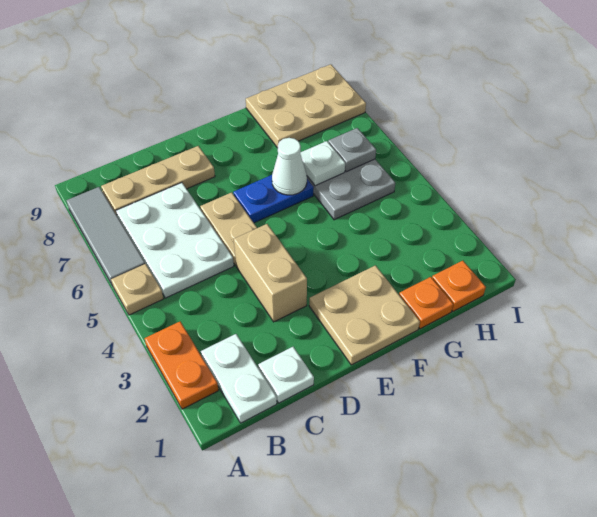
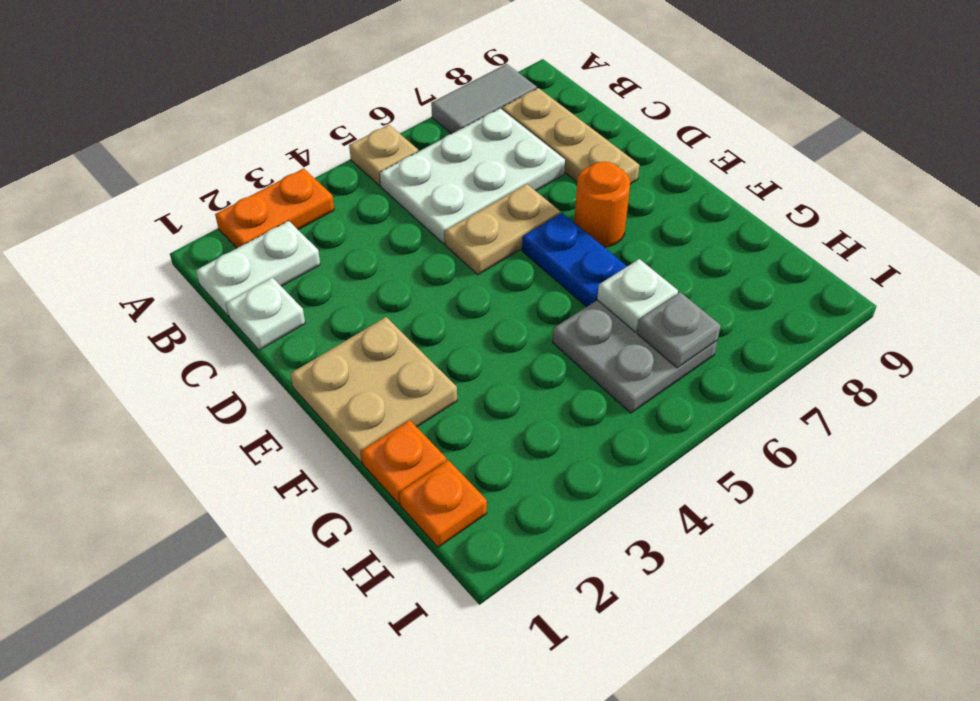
grey tile A6:A8 level 1 -> grey tile A7:A8 level 1
tan brick D3:D4 level 1 -> none
none -> orange round brick E7 level 1
white cone F6 level 2 -> none
tan plate G8:I9 level 1 -> none

